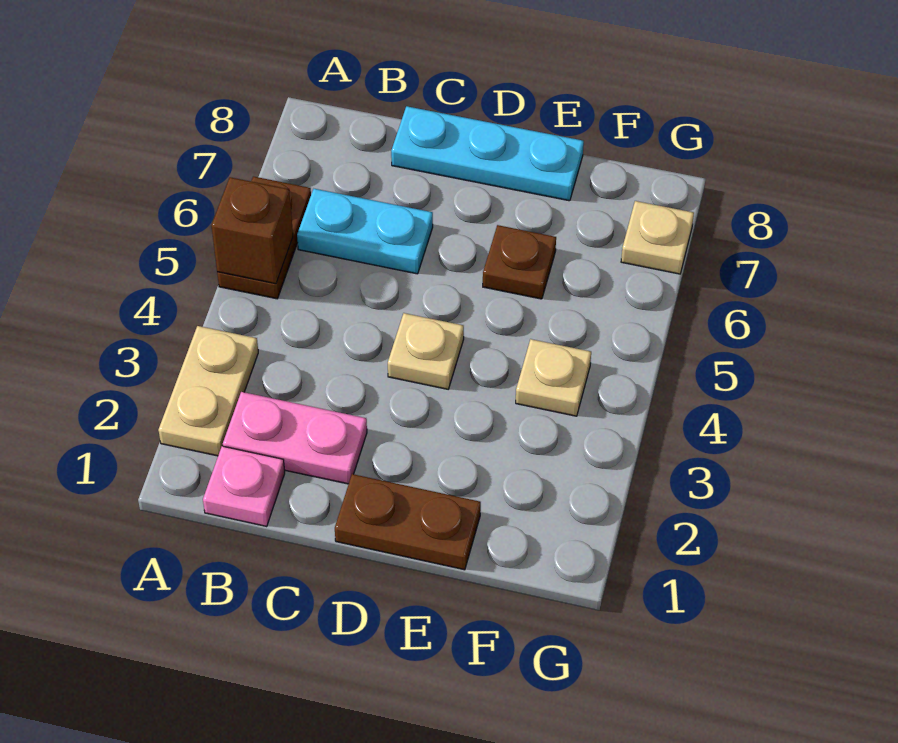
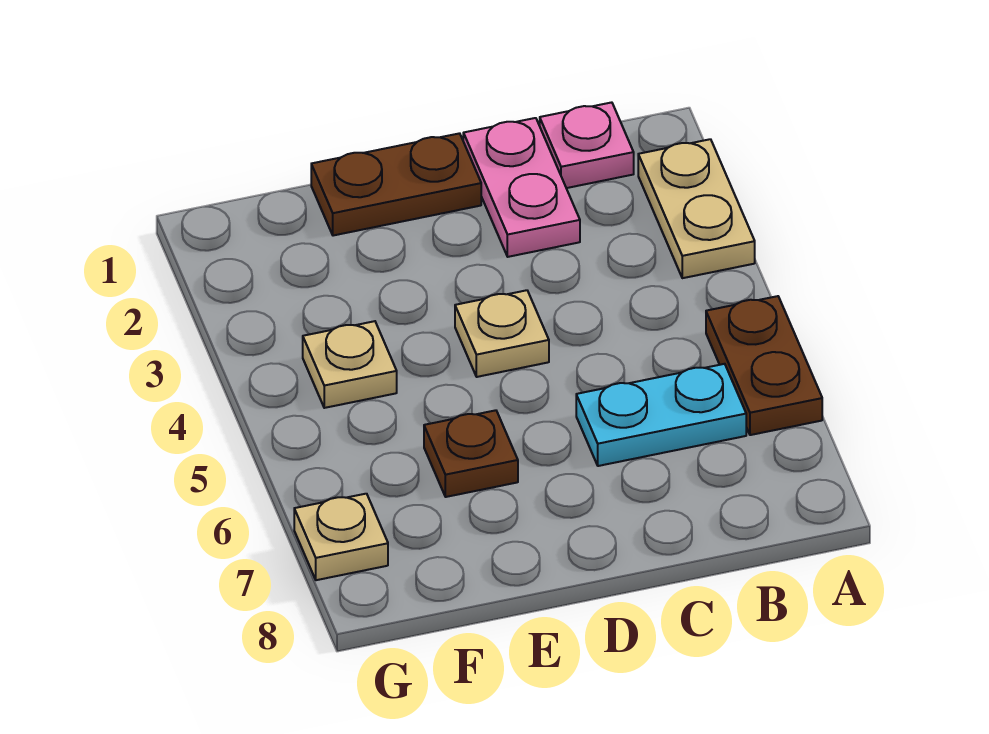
brown brick A5 level 2 -> none
pink plate B2:C2 level 1 -> pink plate C1:C2 level 1
cyan plate C8:E8 level 1 -> none

